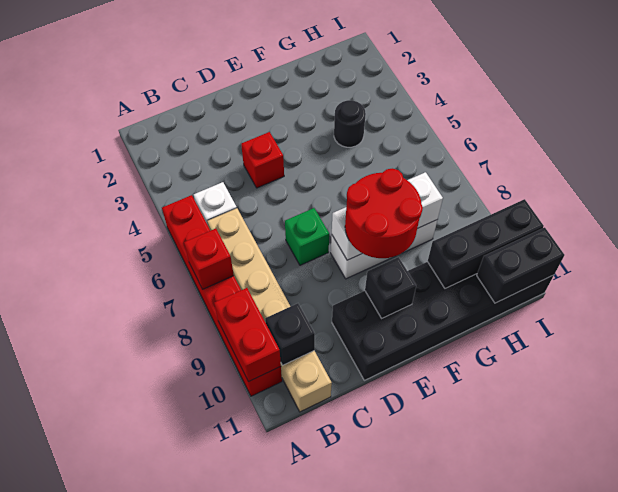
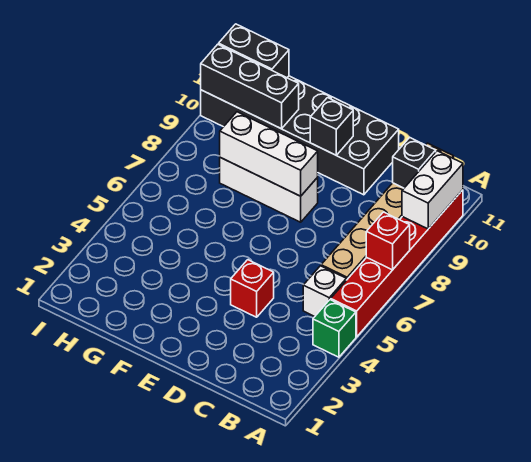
red brick A9:A10 level 2 -> white brick A9:A10 level 2
green brick D7 level 1 -> green brick A4 level 1
red round brick E8:F9 level 3 -> none
black round brick G4 level 1 -> none

